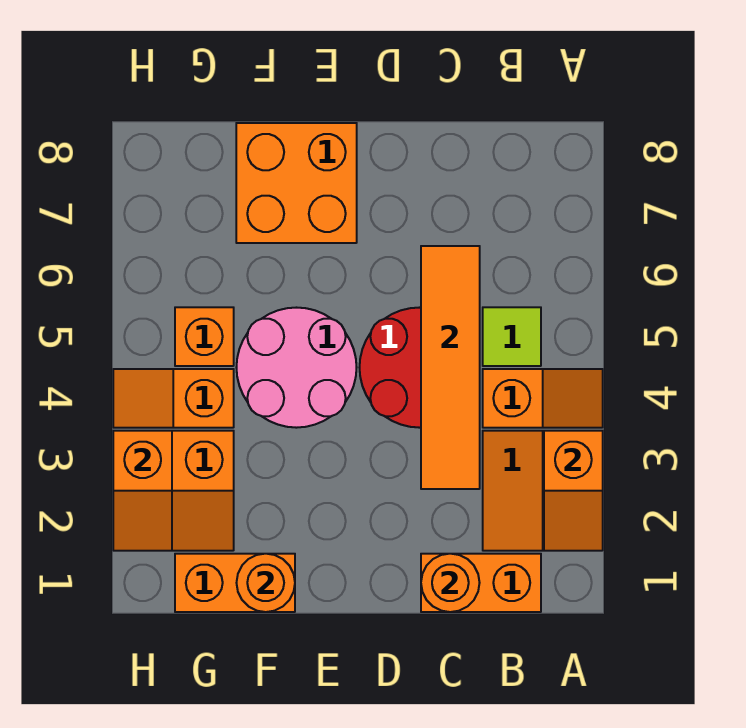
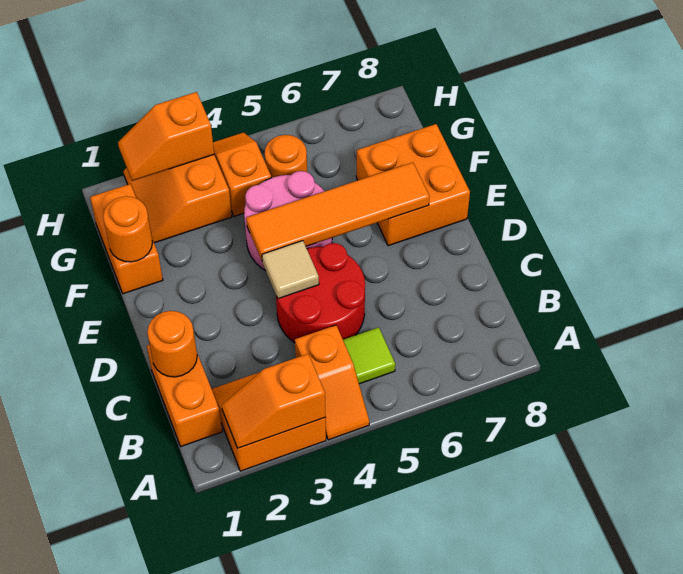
orange tile C3:C6 level 2 -> orange tile E4:E7 level 2
none -> tan tile D4 level 2
orange brick G5 level 1 -> orange round brick G5 level 1

